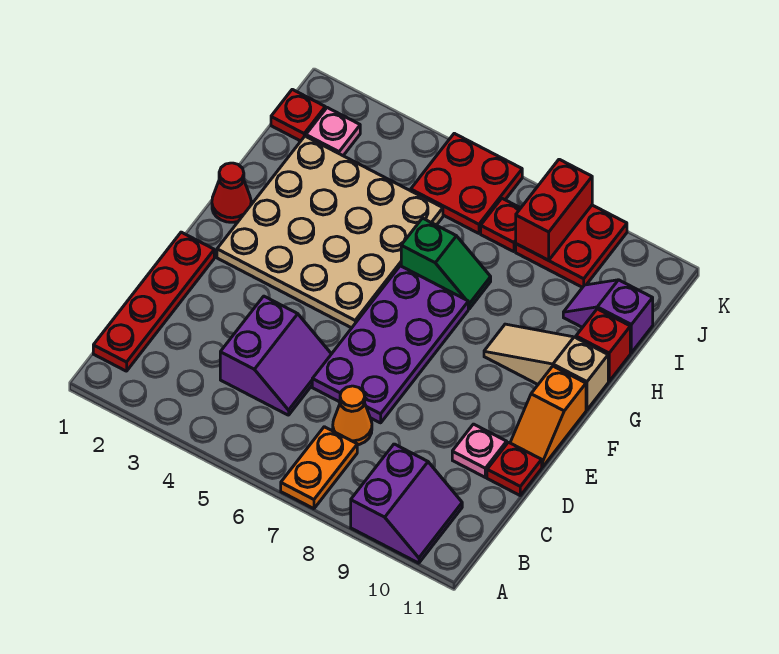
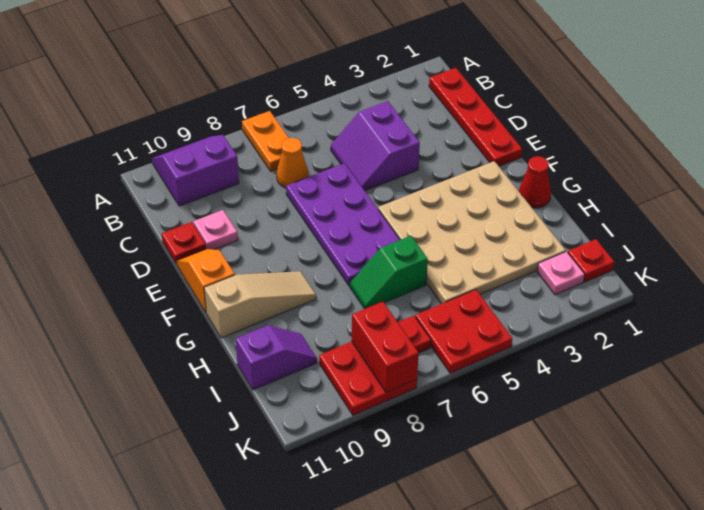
purple slope A9:B10 level 1 top 9 -> purple slope A9:B10 level 1 top B
red brick H11 level 1 -> none

